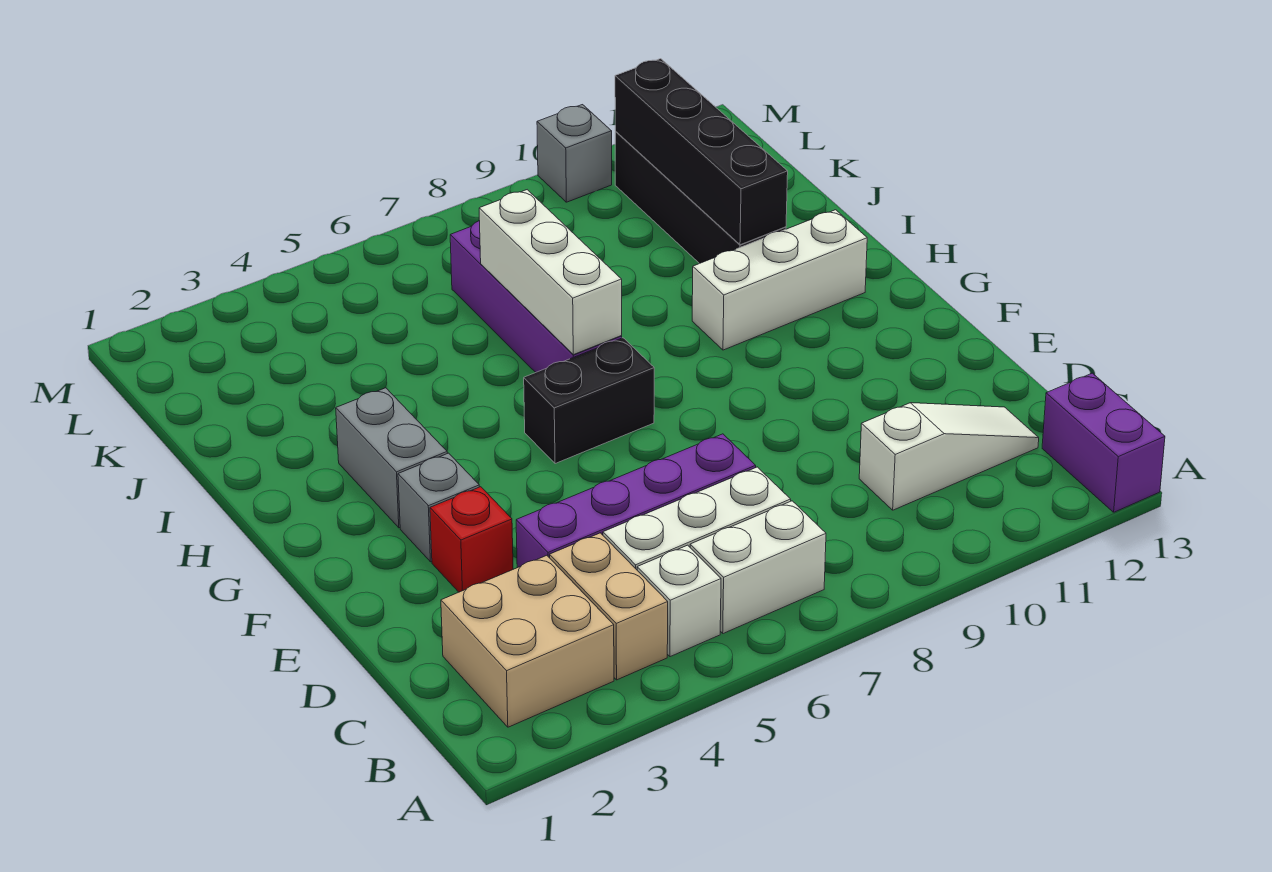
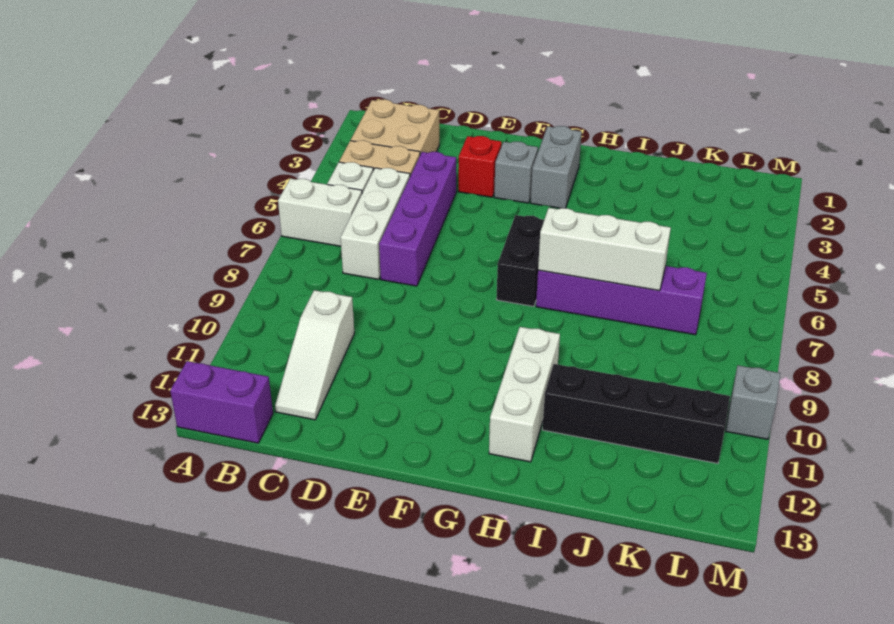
white brick B6:B7 level 1 -> white brick A6:B6 level 1
grey brick G3:H3 level 1 -> grey brick G2:G3 level 1
black brick I11:L11 level 2 -> none

